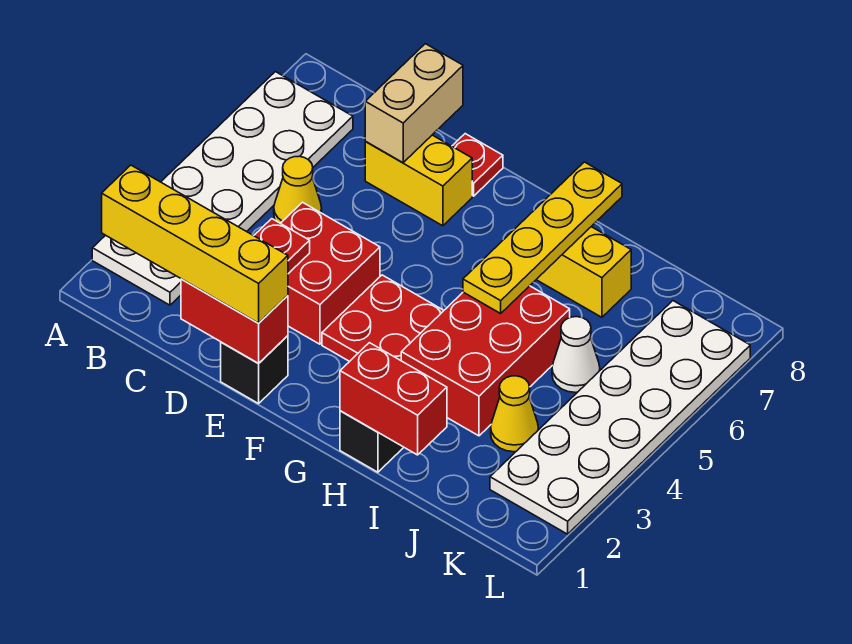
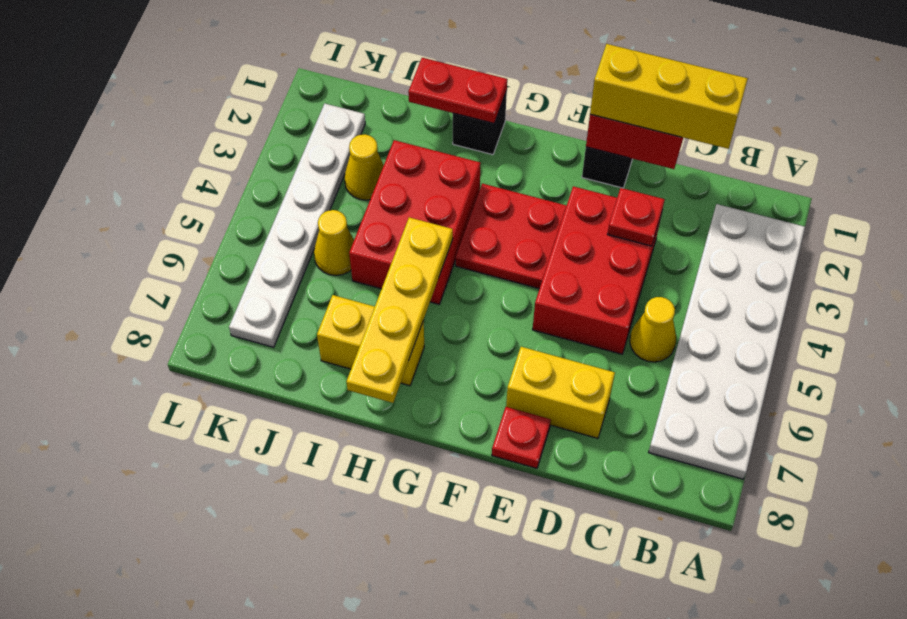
yellow brick B1:E1 level 3 -> yellow brick C1:E1 level 3
red brick D3:E4 level 1 -> red brick D3:E5 level 1
tan brick D7:D8 level 2 -> none
red brick H1:I1 level 2 -> red plate H1:I1 level 2
white cone J5 level 1 -> yellow cone J5 level 1
white plate K2:L7 level 1 -> white plate K2:K7 level 1

